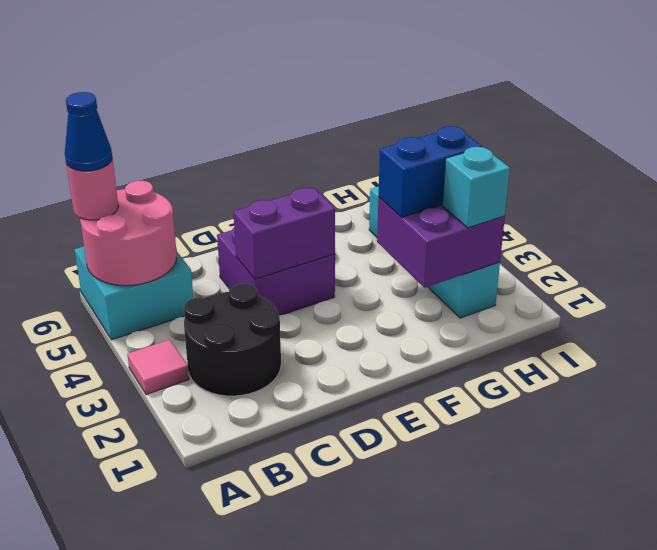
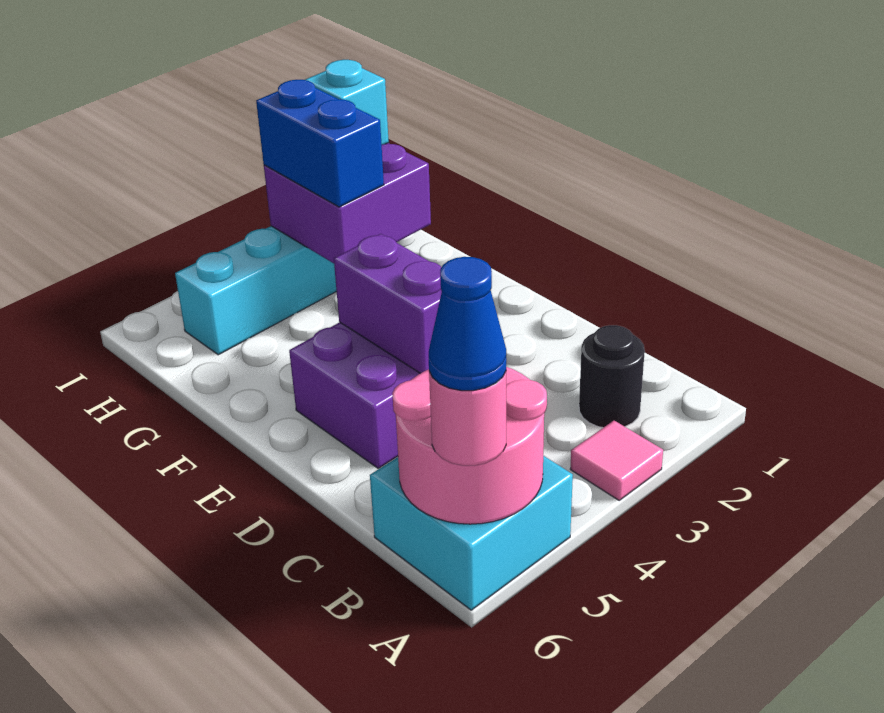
black round brick B2:C3 level 1 -> black round brick B2 level 1

